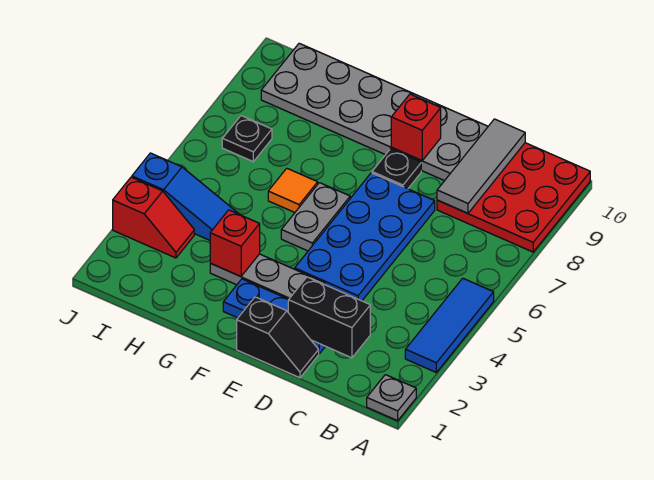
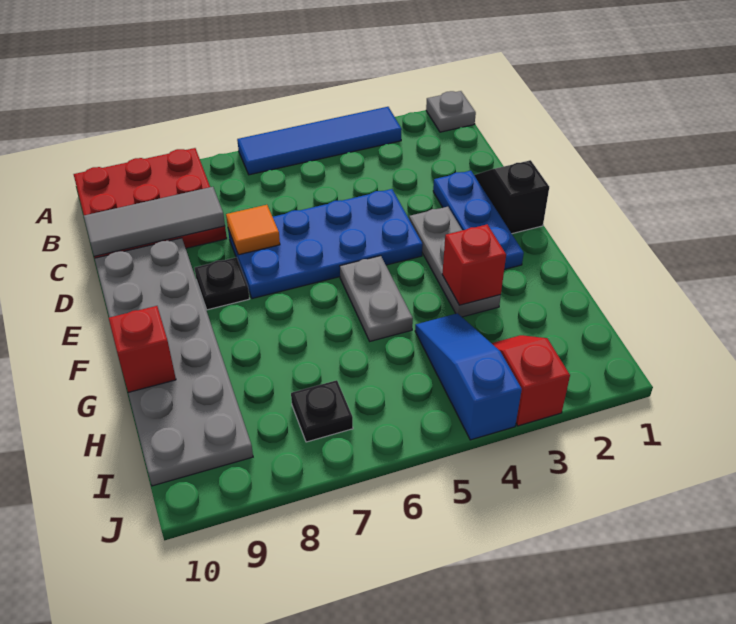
blue tile A3:A5 level 1 -> blue tile A3:A6 level 1
black brick C2:D2 level 2 -> none
red brick E9 level 2 -> red brick G10 level 2
grey plate F5:F6 level 1 -> grey plate F5:G5 level 1
orange tile G6 level 1 -> orange tile D7 level 2

